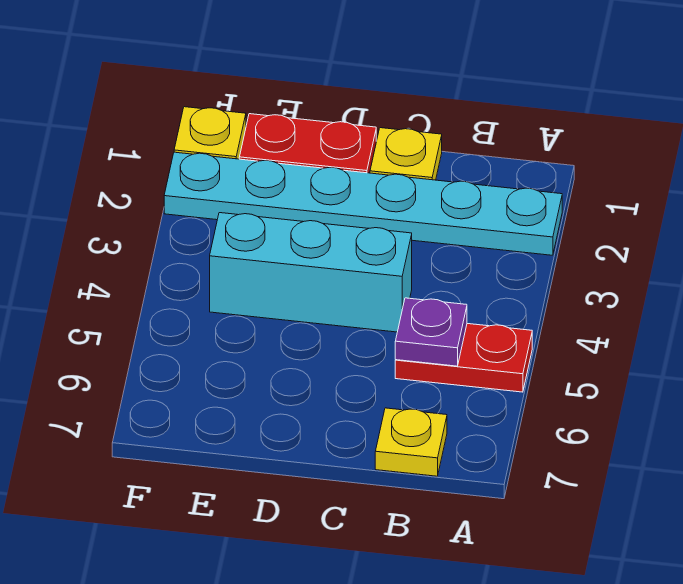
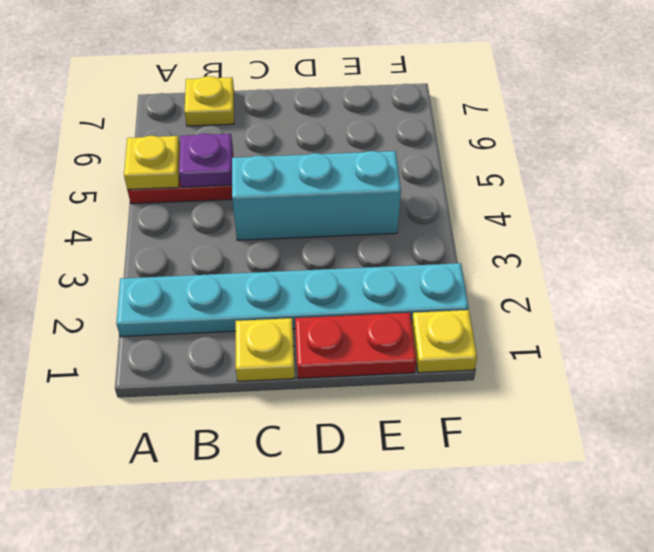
none -> yellow plate A5 level 2

